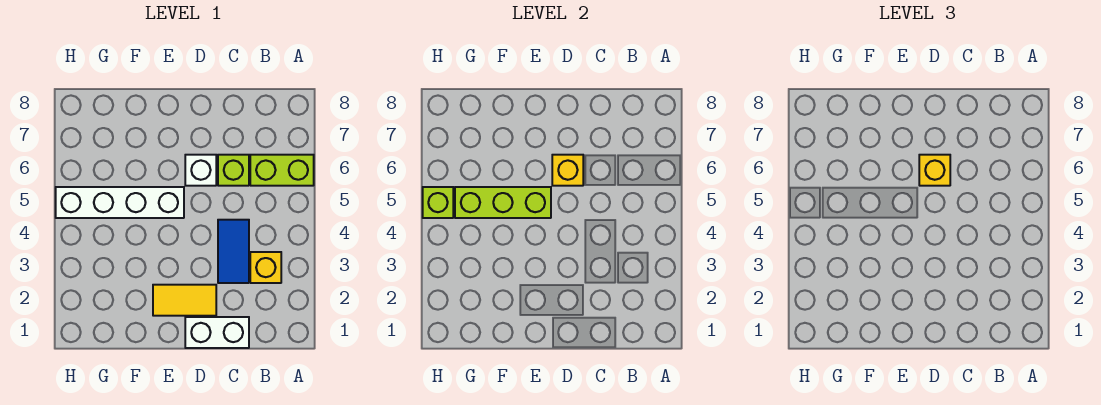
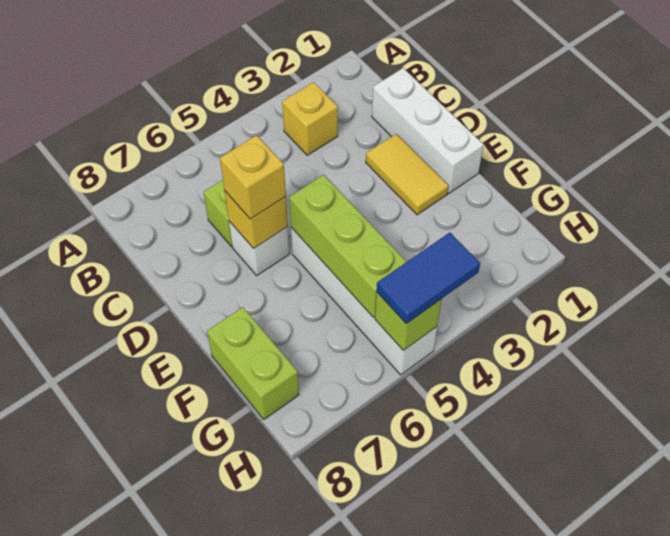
lime brick A6:B6 level 1 -> lime brick F8:G8 level 1
white brick C1:D1 level 1 -> white brick C1:E1 level 1
blue tile C3:C4 level 1 -> blue tile H4:H5 level 3

